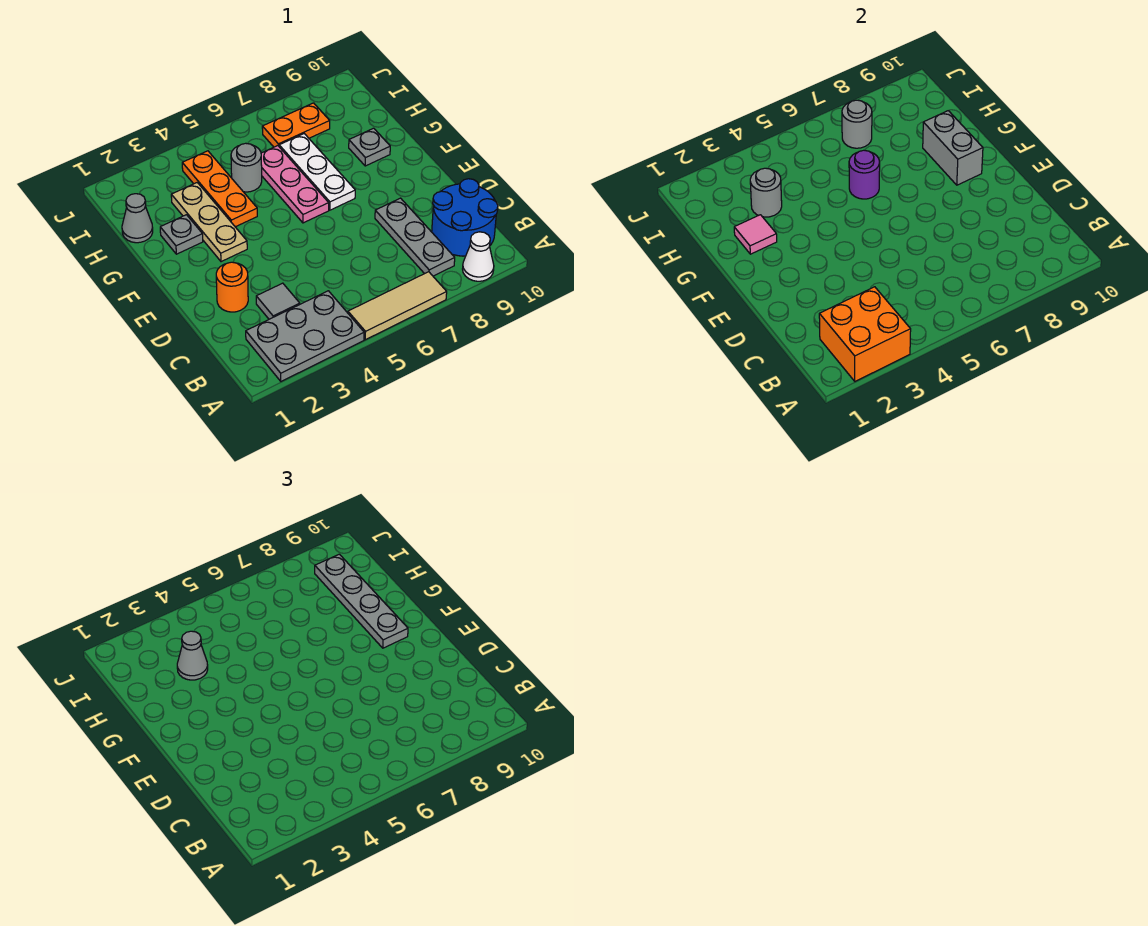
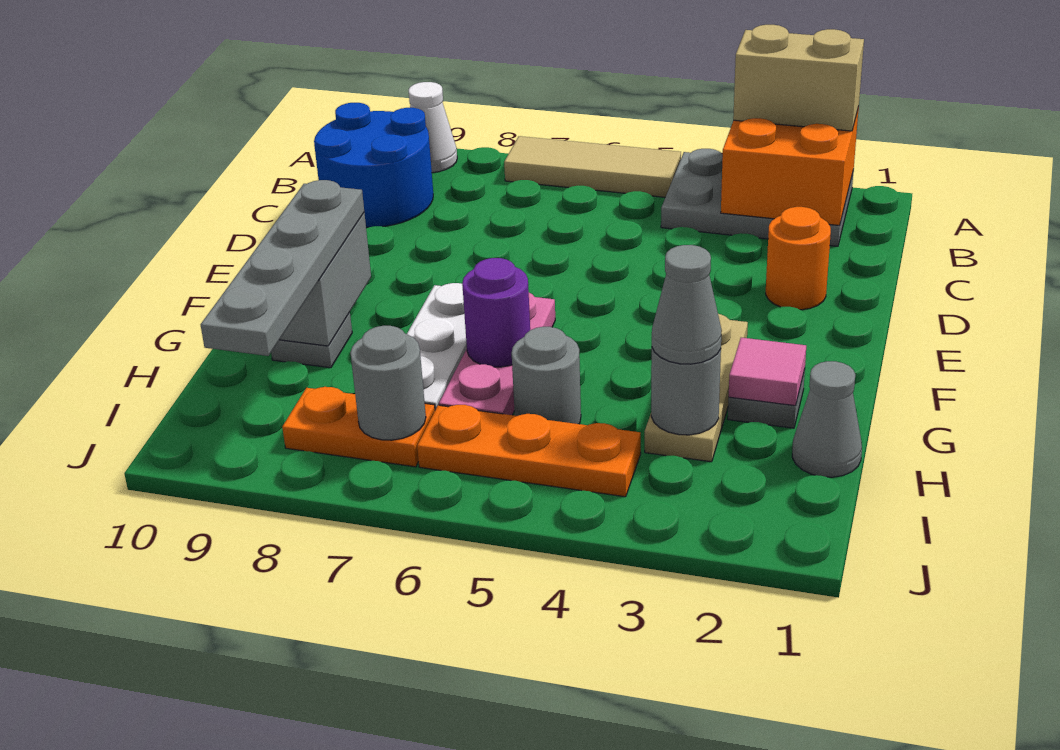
none -> tan brick A2:A3 level 3
grey plate B8:D8 level 1 -> none
grey tile C3 level 1 -> none
orange plate G4:I4 level 1 -> orange plate I4:I6 level 1

